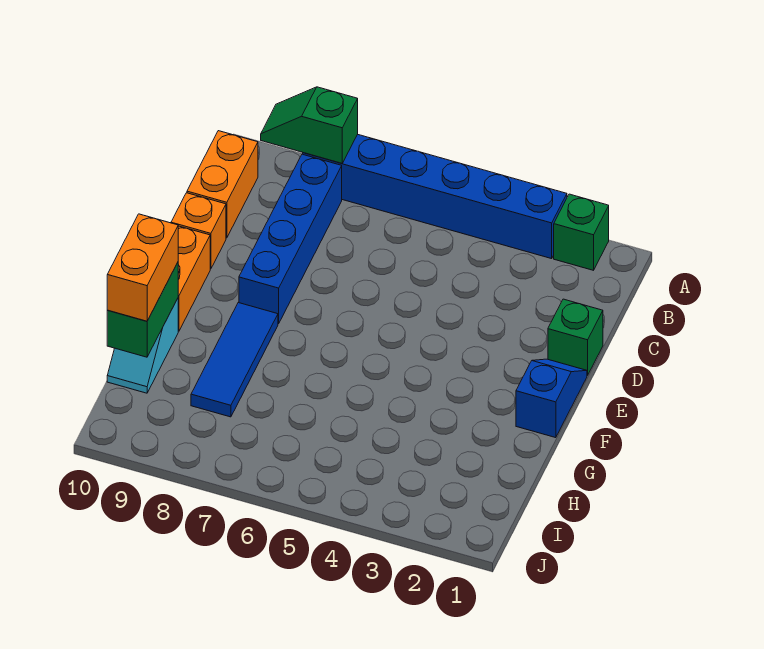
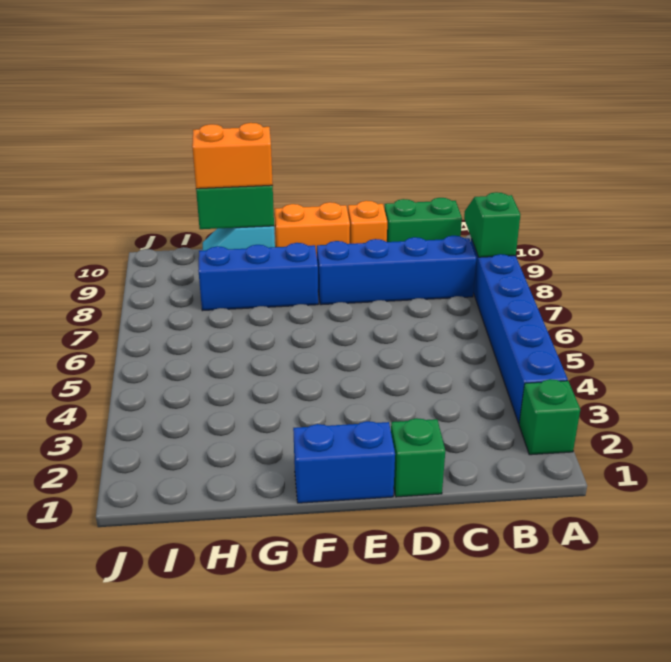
orange brick B10:C10 level 1 -> green brick B10:C10 level 1
blue slope E1:F1 level 1 top F -> blue brick E1:F1 level 1
blue tile F8:H8 level 1 -> blue brick F8:H8 level 1

